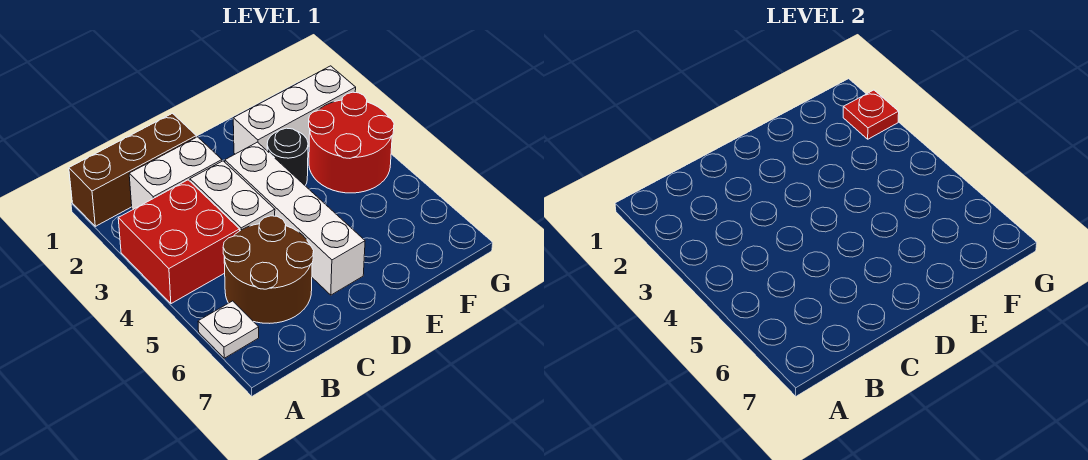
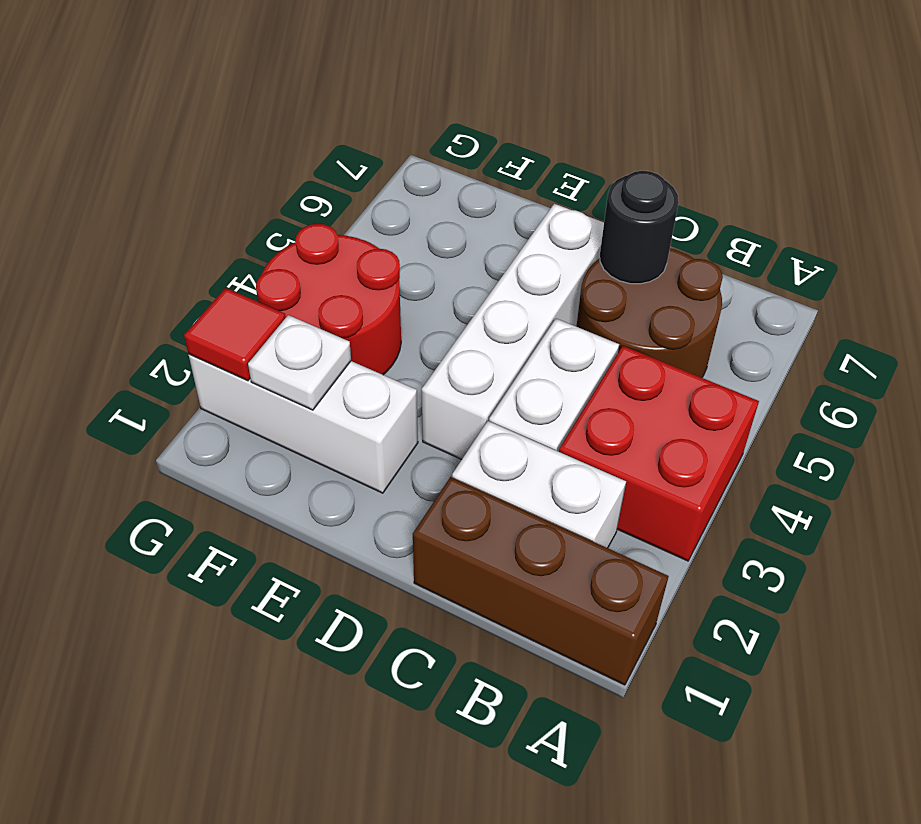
white plate A6 level 1 -> white plate F2 level 2
black round brick E3 level 1 -> black round brick C6 level 2
red plate G2 level 2 -> red tile G2 level 2

